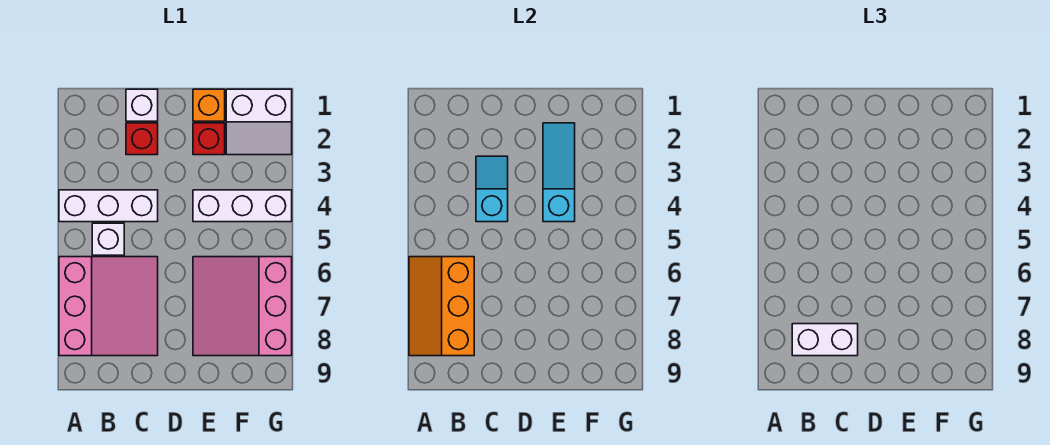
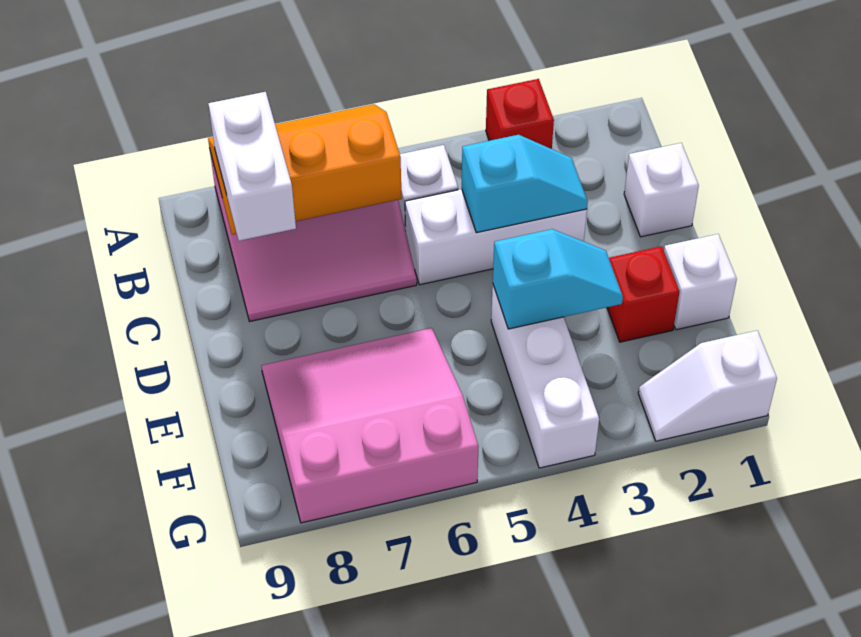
white brick A4:C4 level 1 -> white brick C3:C5 level 1
red brick C2 level 1 -> red brick A3 level 1
orange brick E1 level 1 -> white brick E1 level 1
cyan slope E2:E4 level 2 top 4 -> cyan slope E3:E4 level 2 top 4
white slope F1:G2 level 1 top 1 -> white slope G1:G2 level 1 top 1

